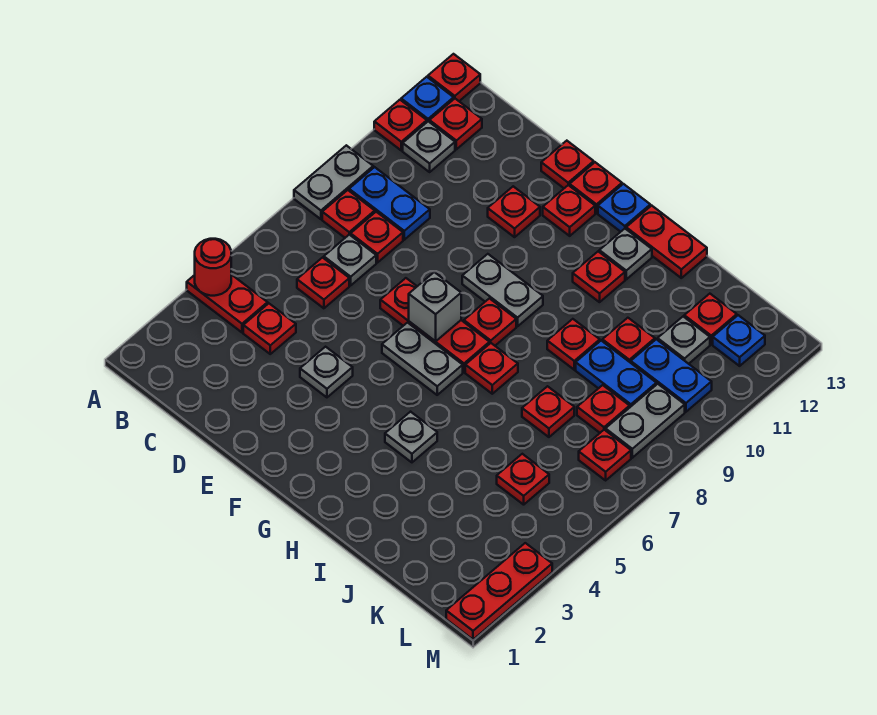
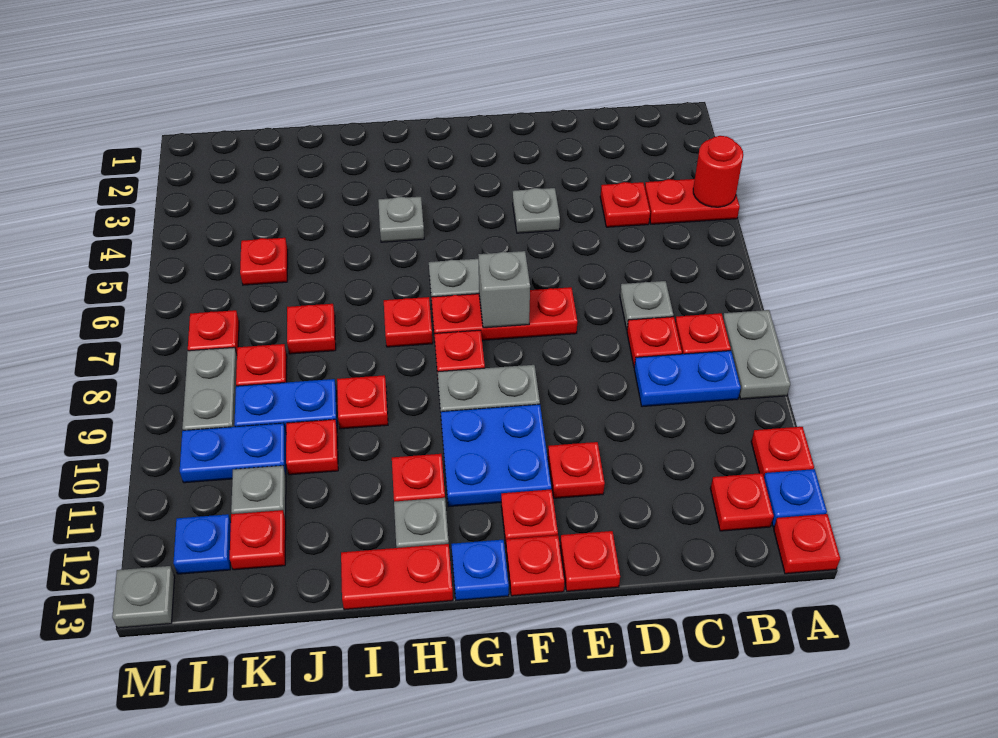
grey plate B11 level 1 -> grey plate M13 level 1
red plate C6 level 1 -> none
none -> blue plate F10:G11 level 1
red plate M1:M3 level 1 -> none

